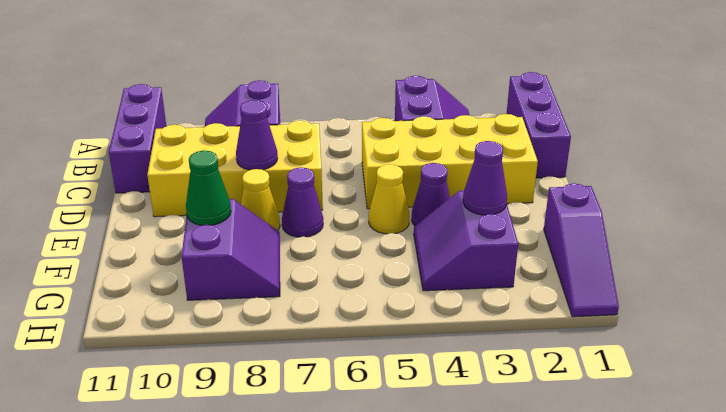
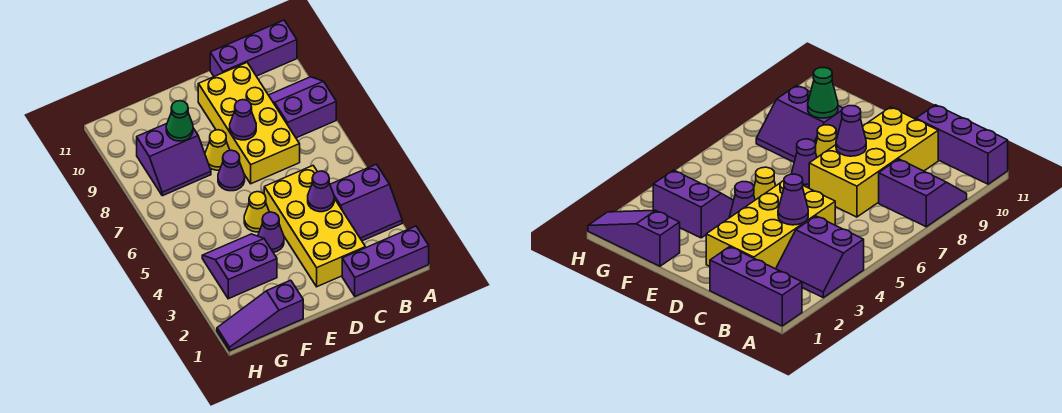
purple cone F3 level 2 -> purple cone C4 level 2

